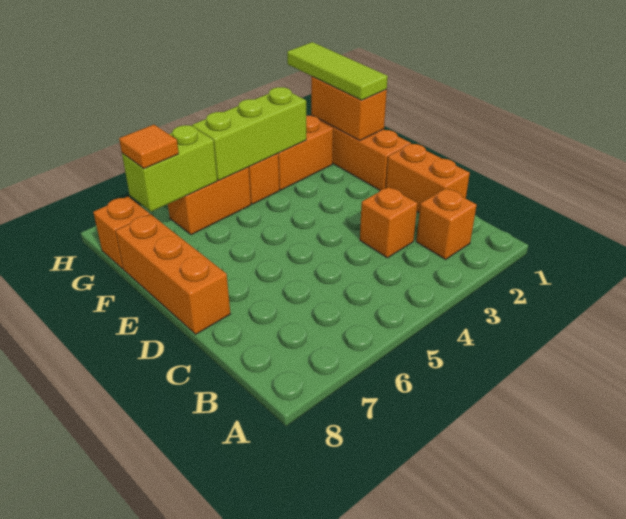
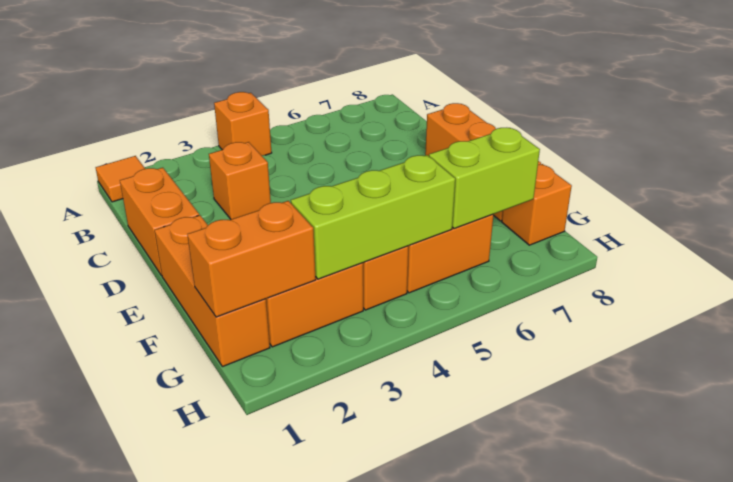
orange brick B2 level 1 -> orange brick A4 level 1
orange brick F1:G1 level 2 -> orange brick G1:G2 level 2
lime tile F1:H1 level 3 -> none
orange tile G7 level 3 -> orange tile A1 level 1

